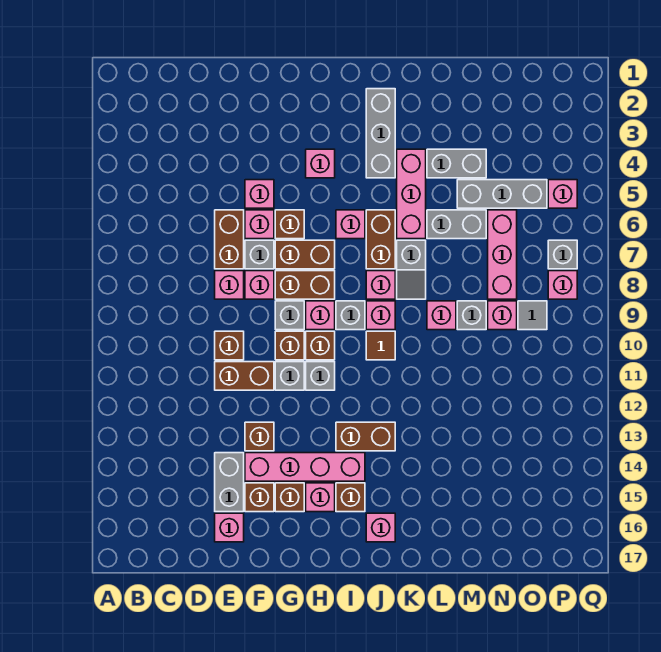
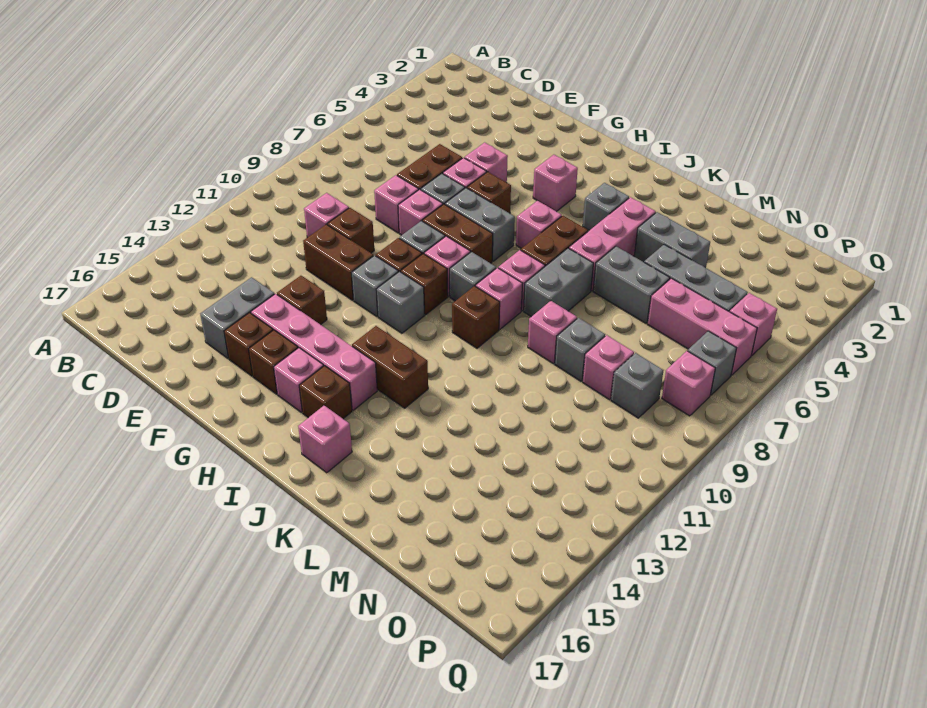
pink brick E16 level 1 -> pink brick D10 level 1
brown brick G7:H7 level 1 -> grey brick G7:H7 level 1
grey brick J2:J4 level 1 -> grey brick J4 level 1
brown tile J10 level 1 -> brown brick J10 level 1
grey slope K7:K8 level 1 top 7 -> grey brick K7:K8 level 1
pink brick N6:N8 level 1 -> pink brick N6:P6 level 1
grey tile O9 level 1 -> grey brick O9 level 1

